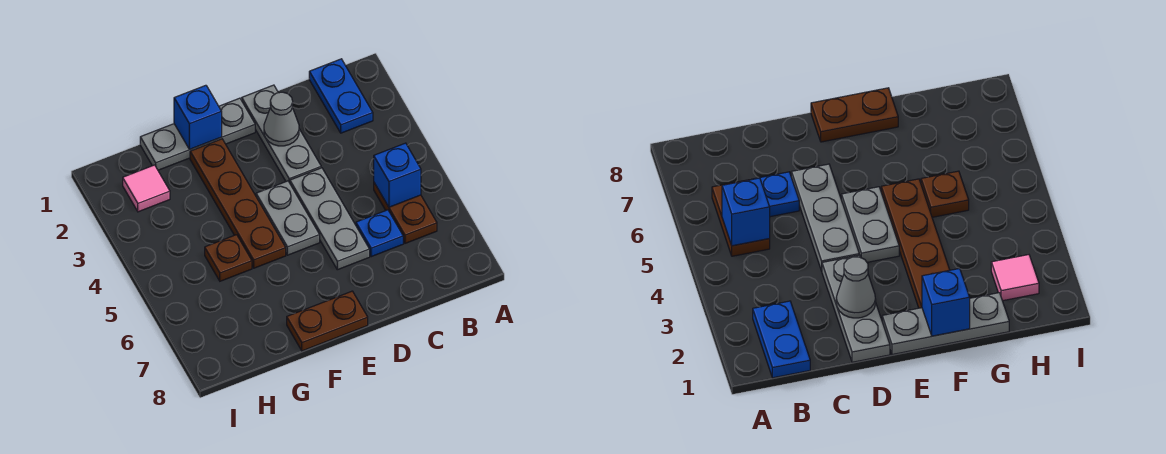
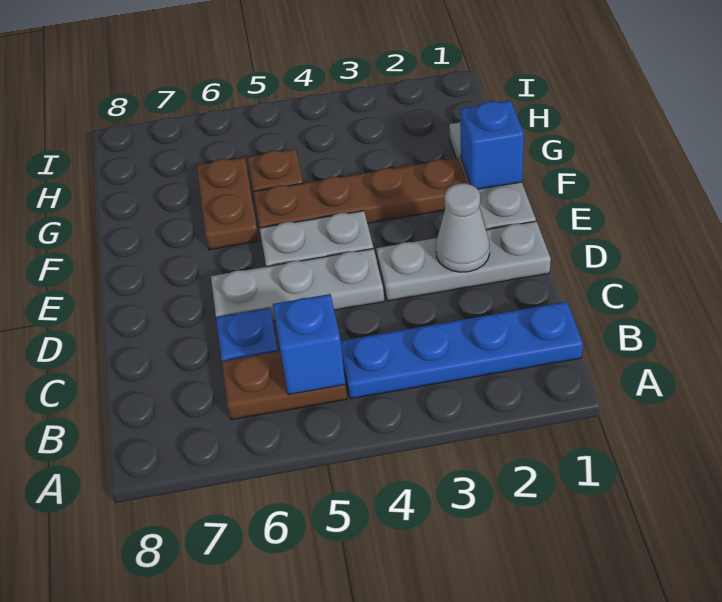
blue plate B1:B2 level 1 -> blue plate B1:B4 level 1
brown plate E8:F8 level 1 -> brown plate F6:G6 level 1
pink tile H2 level 1 -> none

